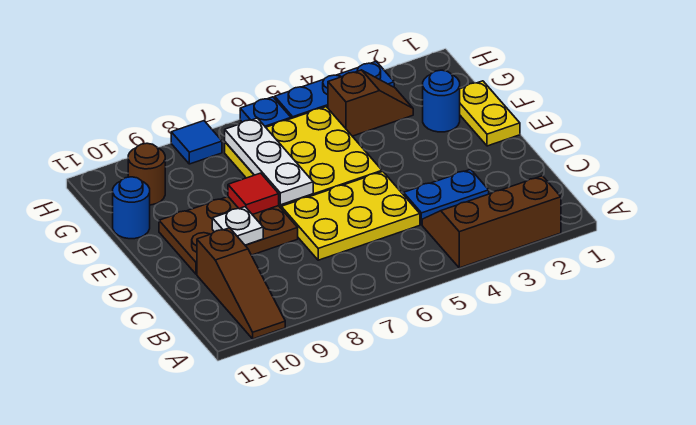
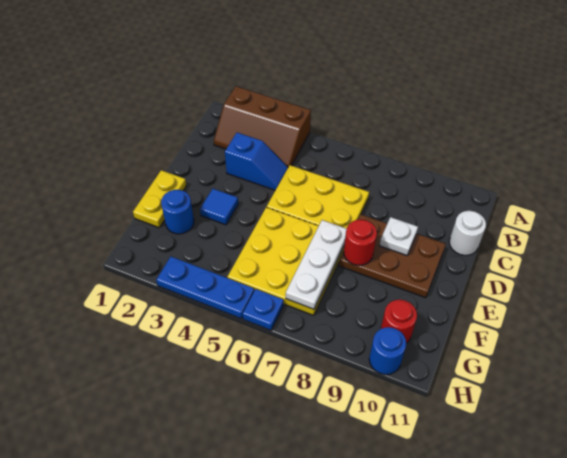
brown slope A10:C10 level 1 top C -> none
blue plate C3:C4 level 1 -> blue slope C3:C4 level 1 top 3
none -> white round brick C11 level 1
red tile E8 level 2 -> red round brick E8 level 2
blue round brick F11 level 1 -> blue round brick H10 level 1
brown slope G3:G4 level 1 top 4 -> none
brown round brick G10 level 1 -> red round brick G10 level 1
blue tile H8 level 1 -> blue tile E3 level 1

